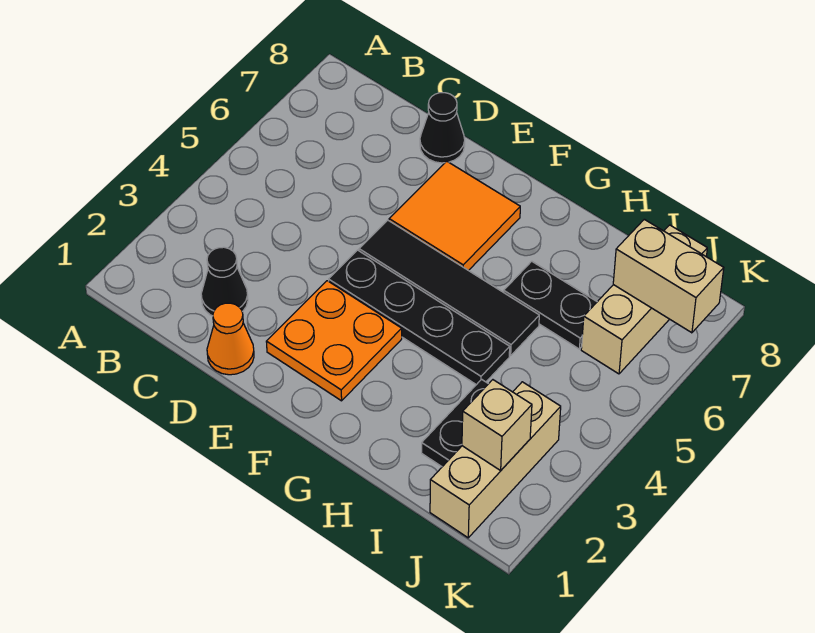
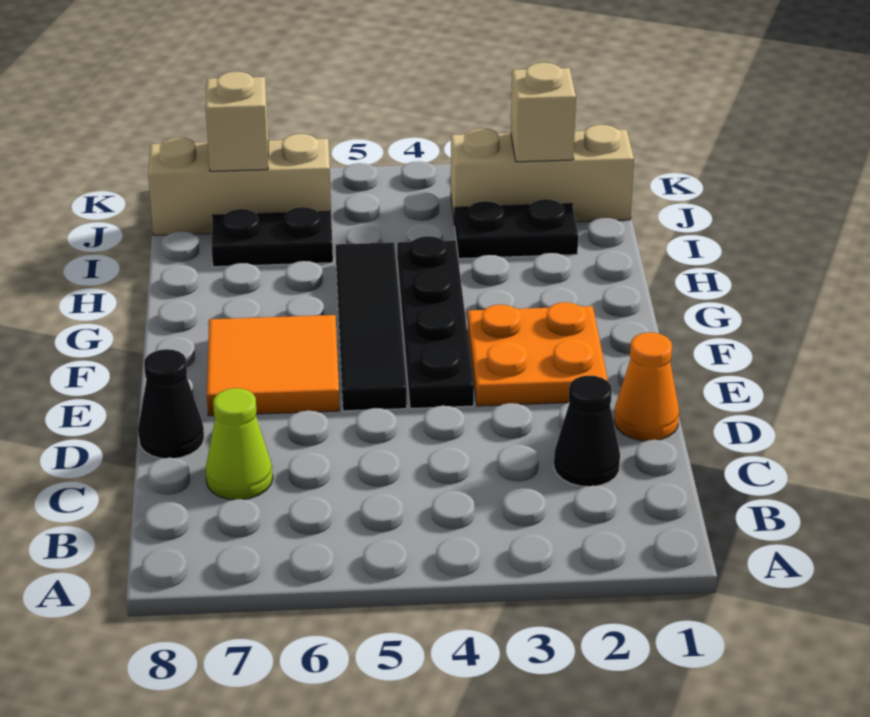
none -> lime cone C7 level 1
black plate H6:I6 level 1 -> black plate I6:I7 level 1
tan brick J7:K7 level 2 -> tan brick J7 level 2

